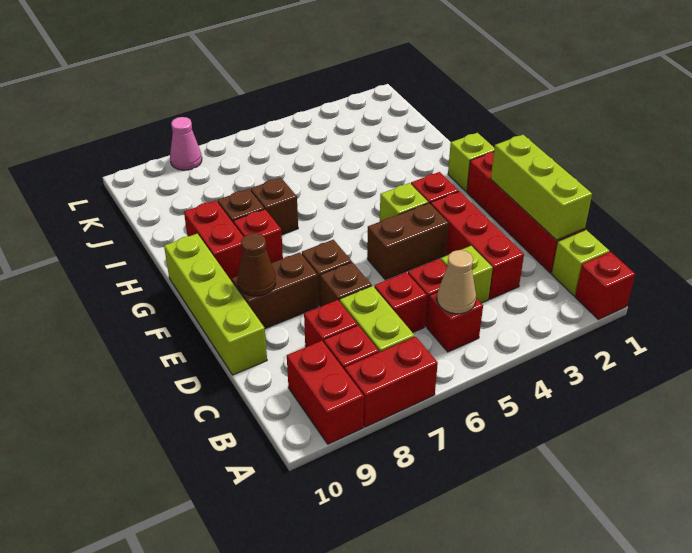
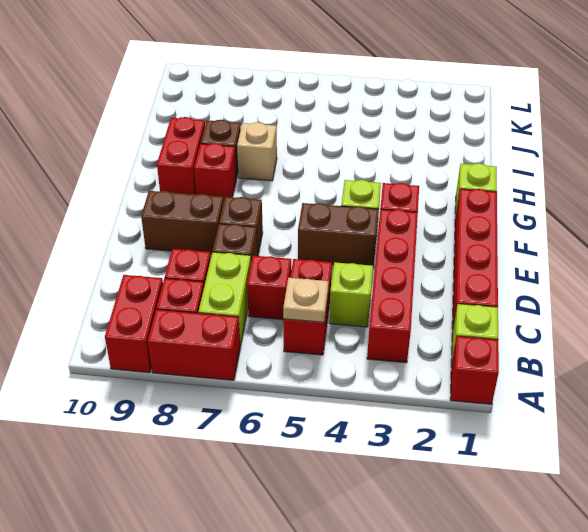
tan cone B5 level 2 -> tan plate B5 level 2
lime brick C1:E1 level 2 -> none
red brick C3:E3 level 1 -> red brick B3:E3 level 1
lime brick D10:G10 level 1 -> none
brown cone E9 level 2 -> none
brown brick H7 level 1 -> tan brick H7 level 1
pink cone L8 level 1 -> none

